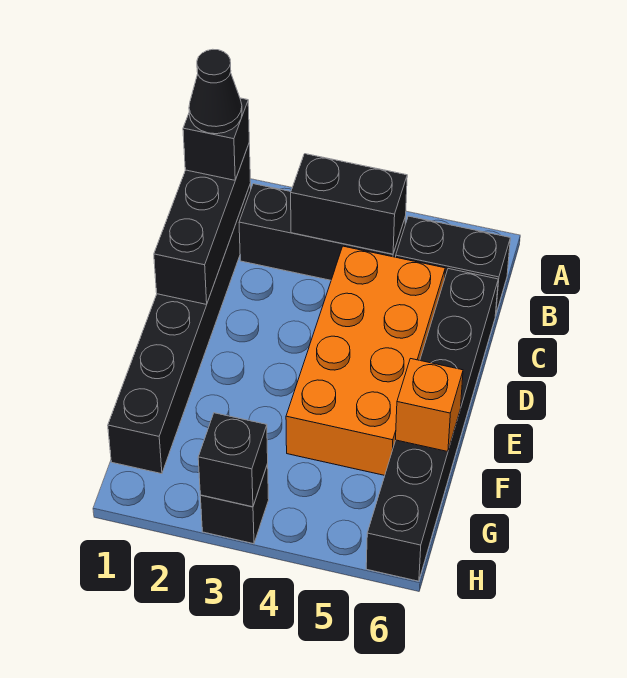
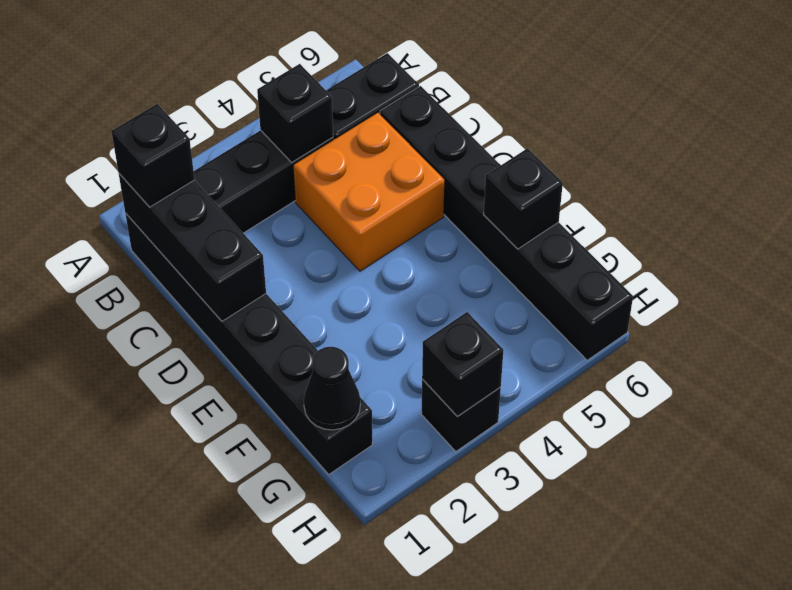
black cone B1 level 4 -> black cone G1 level 2
black brick B3:B4 level 2 -> black brick B4 level 2
orange brick C4:F5 level 1 -> orange brick C4:D5 level 1
orange brick F6 level 2 -> black brick F6 level 2

